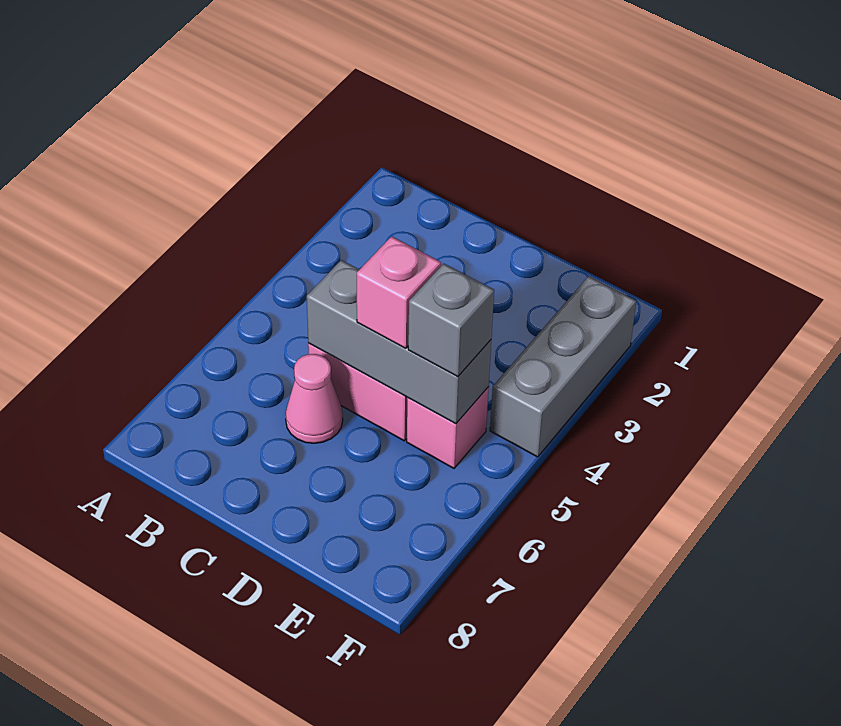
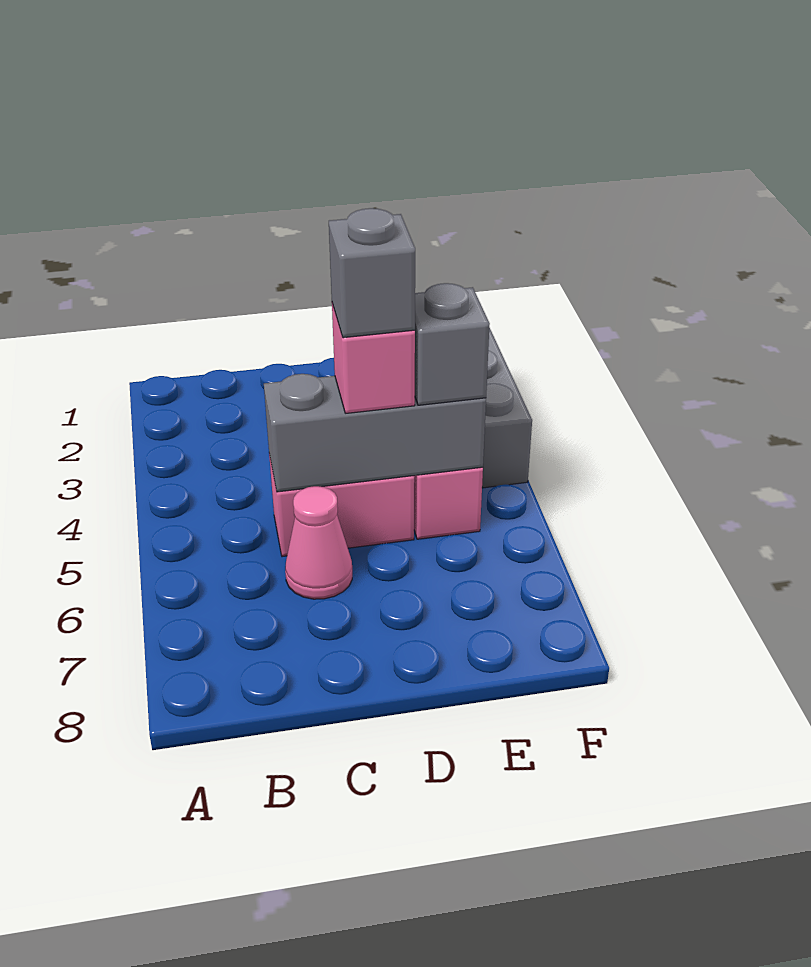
none -> grey brick D5 level 4

